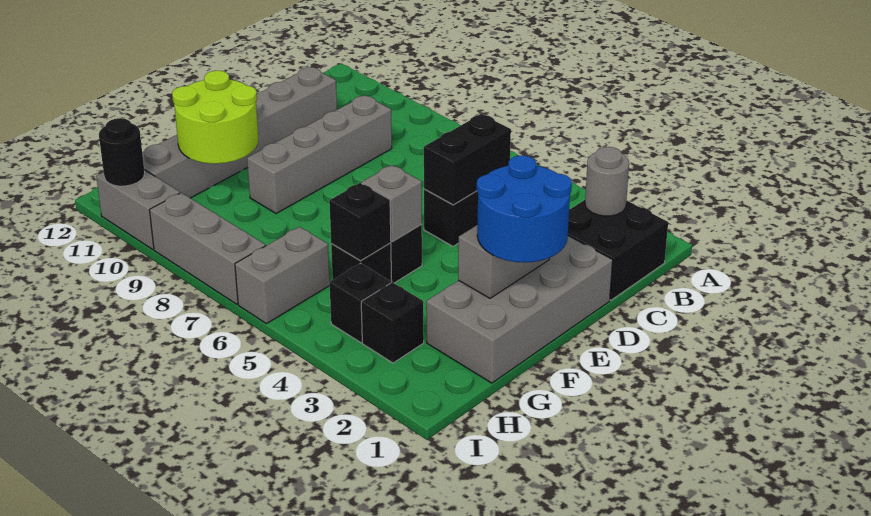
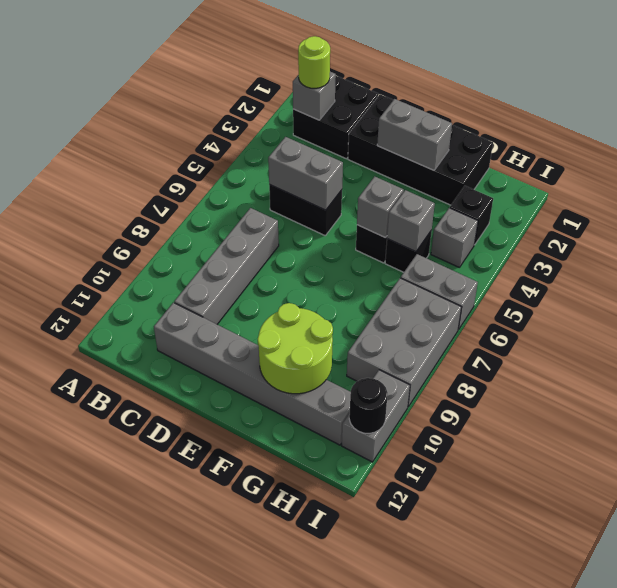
grey round brick B2 level 2 -> grey brick B2 level 2
none -> lime round brick B2 level 3
black brick C5:D5 level 2 -> grey brick C5:D5 level 2
grey brick C9:F9 level 1 -> grey brick C7:C10 level 1
grey brick D1:G2 level 1 -> black brick D1:G2 level 1
blue round brick E1:F2 level 3 -> none
black brick G5 level 2 -> grey brick G5 level 2
black brick H4 level 1 -> grey brick H4 level 1
grey brick I7:I9 level 1 -> grey brick H7:I9 level 1

